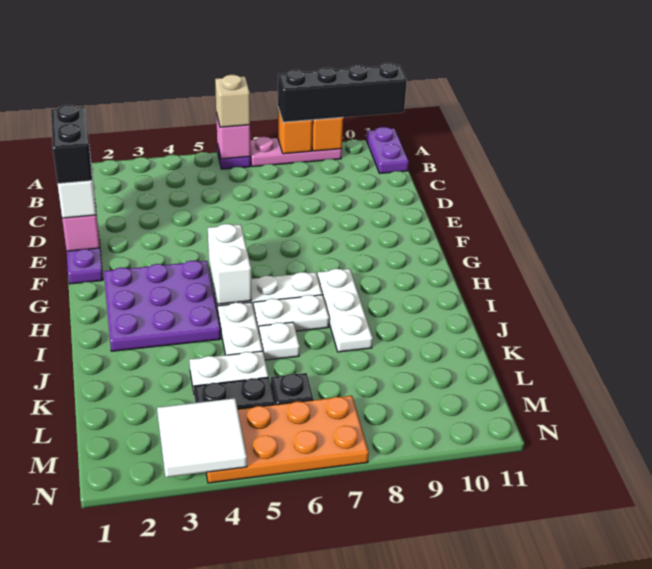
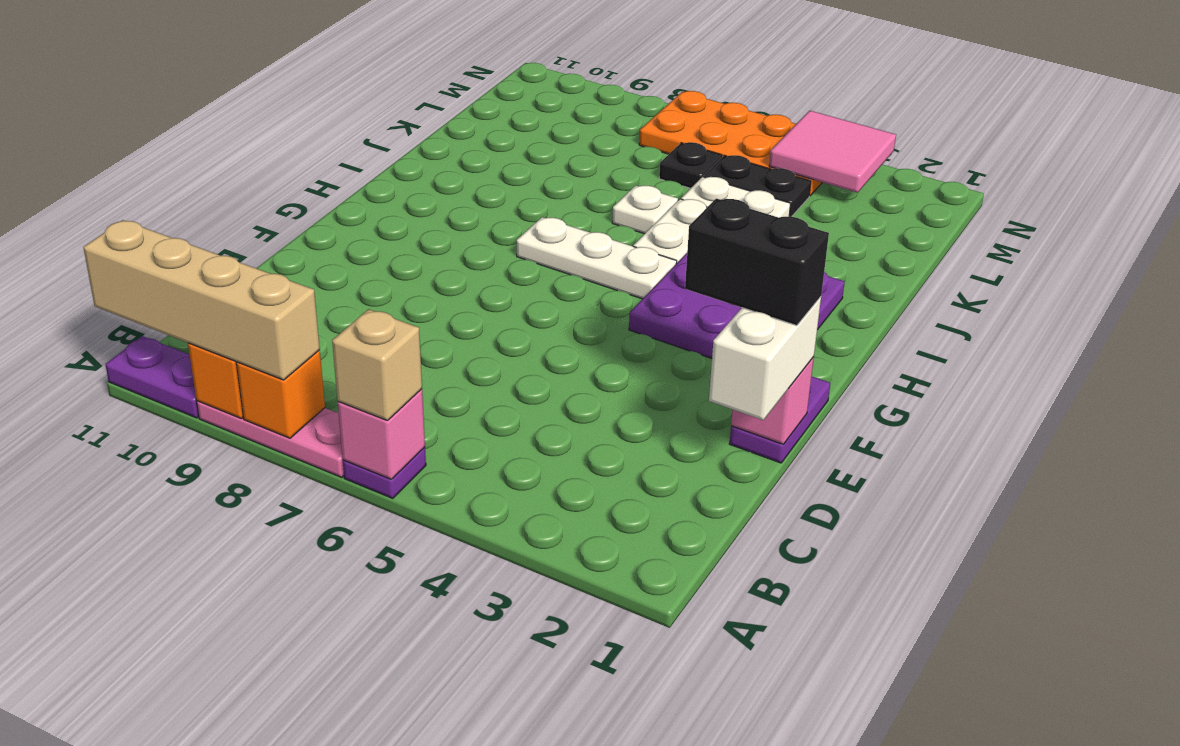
black brick A8:A11 level 3 -> tan brick A8:A11 level 3
purple plate A11:B11 level 1 -> purple plate A10:A11 level 1
black brick D1:E1 level 4 -> black brick E1:E2 level 4
white brick G5:H5 level 2 -> none
white plate H8:J8 level 1 -> none
white plate I6:I7 level 1 -> none
white tile M3:N4 level 2 -> pink tile M3:N4 level 2

